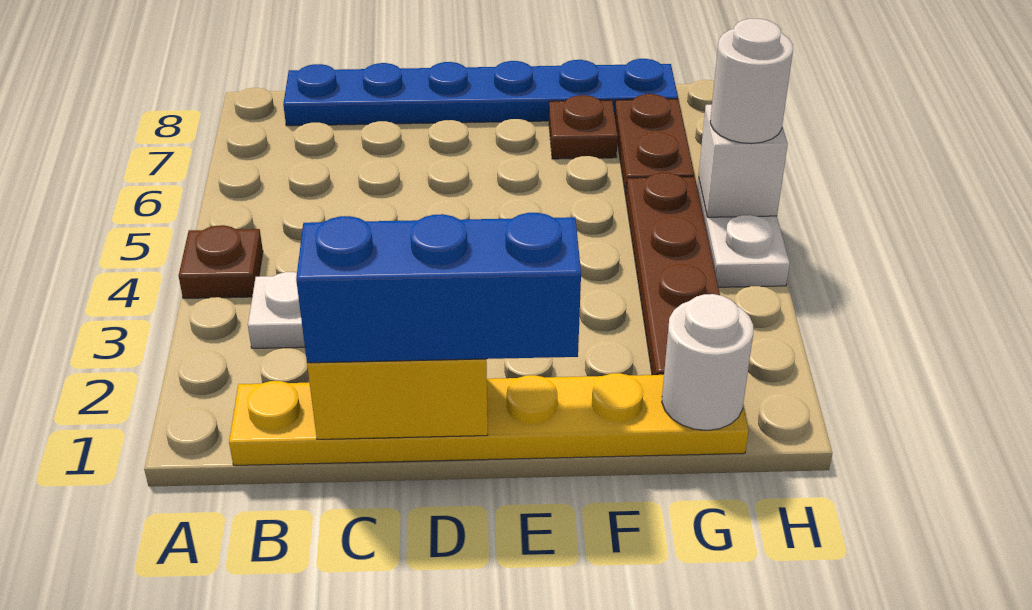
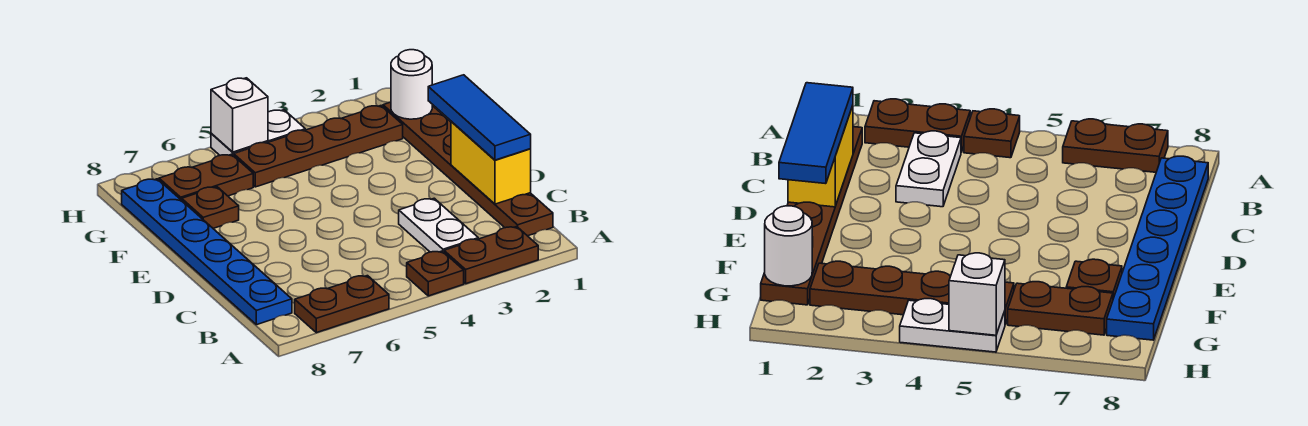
none -> brown plate A2:A3 level 1
none -> brown plate A6:A7 level 1
yellow plate B1:G1 level 1 -> brown plate B1:G1 level 1
blue brick C1:E1 level 3 -> blue tile C1:E1 level 3
white round brick H5 level 3 -> none

